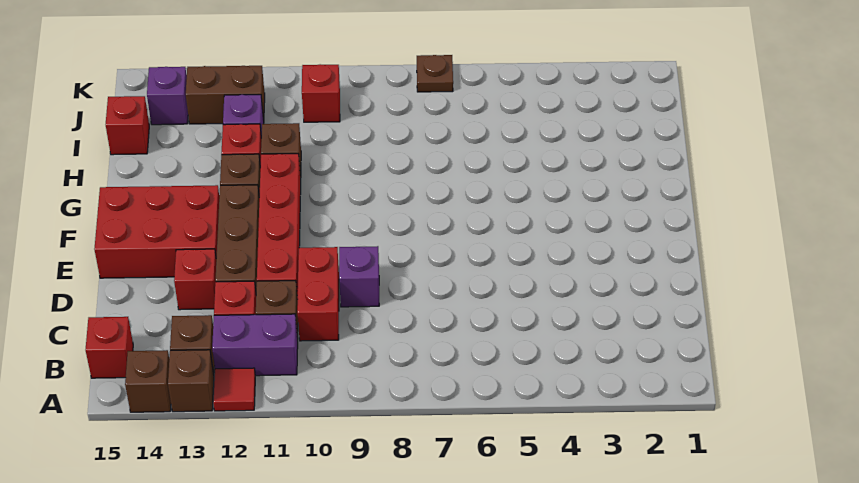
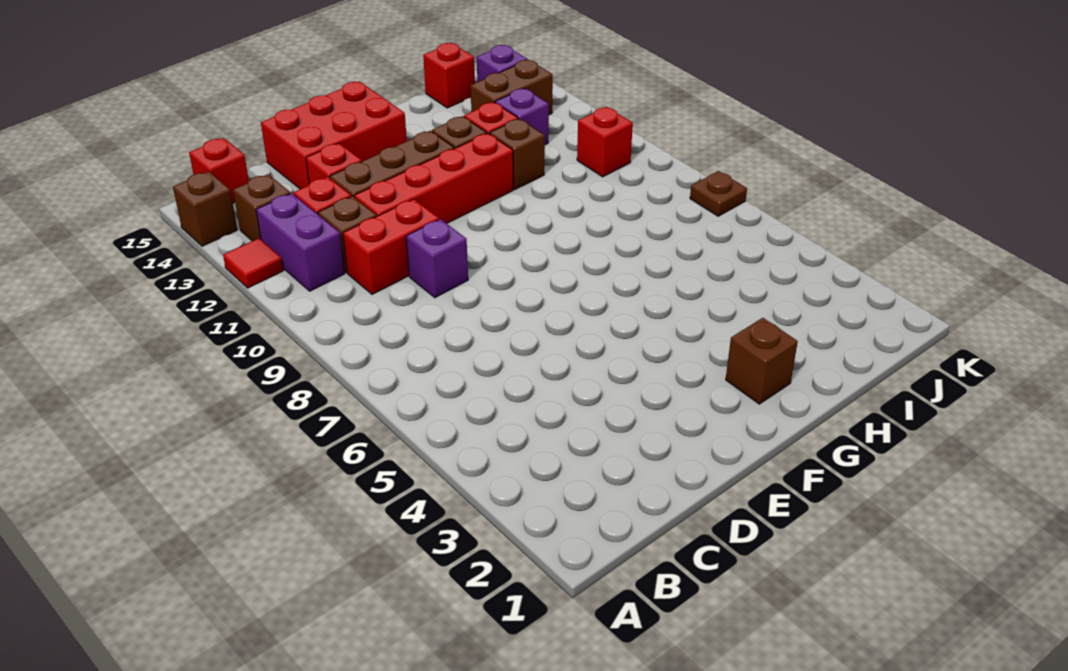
brown brick A13 level 1 -> brown brick G2 level 1
red brick E13:F15 level 1 -> red brick D14:F15 level 1
brown brick J12:J13 level 1 -> brown brick I13:J13 level 1

